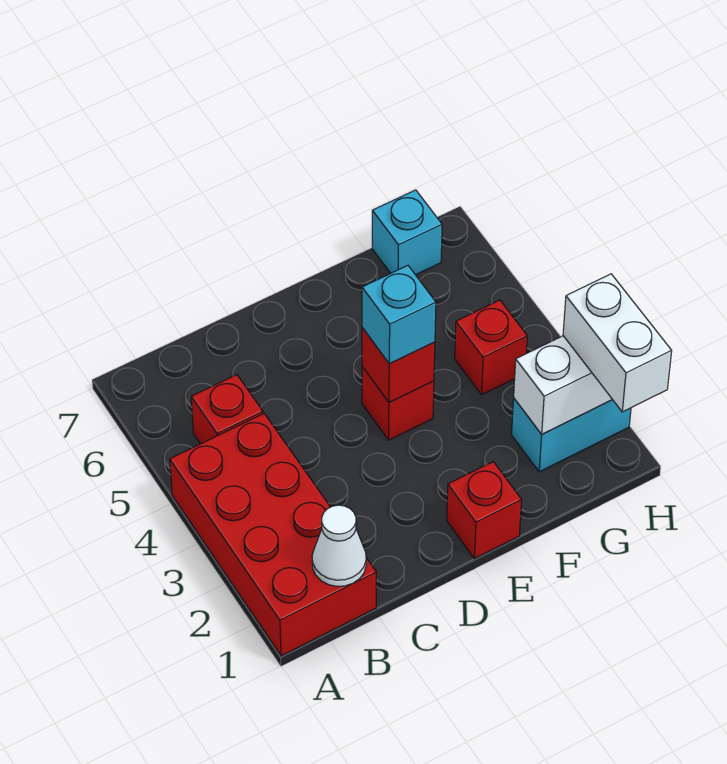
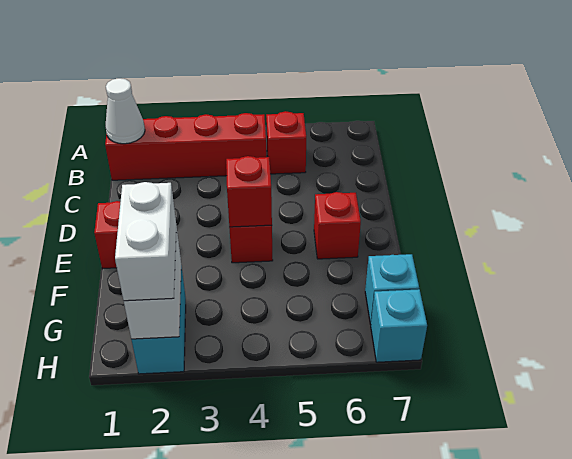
red brick A1:B4 level 1 -> red brick B1:B4 level 1
cyan brick E4 level 3 -> cyan brick H7 level 1
red brick G4 level 1 -> red brick E6 level 1
white brick H1:H2 level 3 -> white brick G2:H2 level 3

